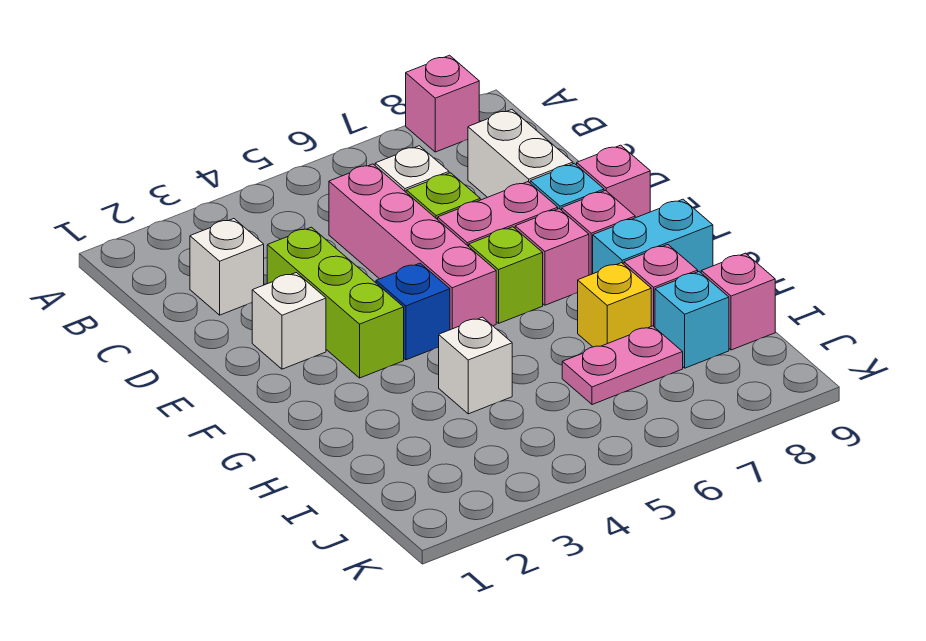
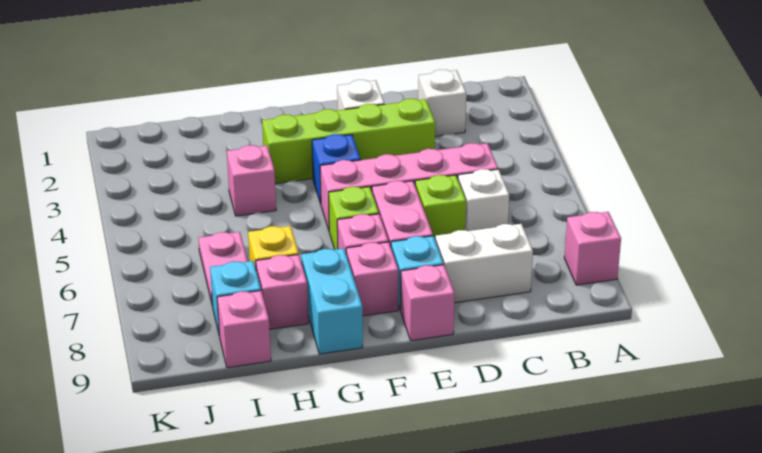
lime brick D3:F3 level 1 -> lime brick D3:G3 level 1
white brick H4 level 1 -> pink brick H4 level 1

